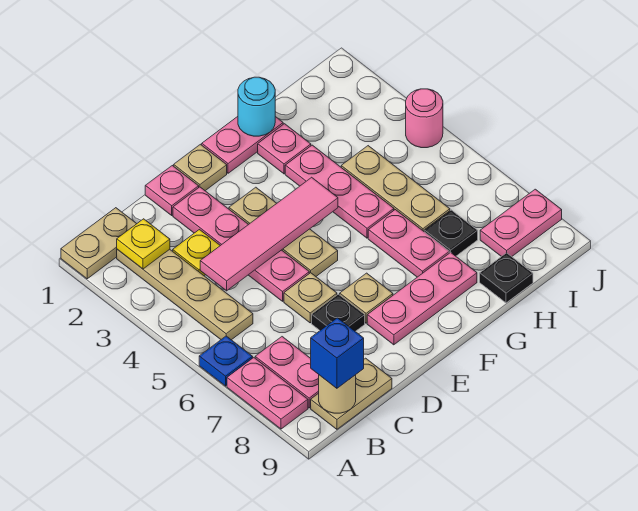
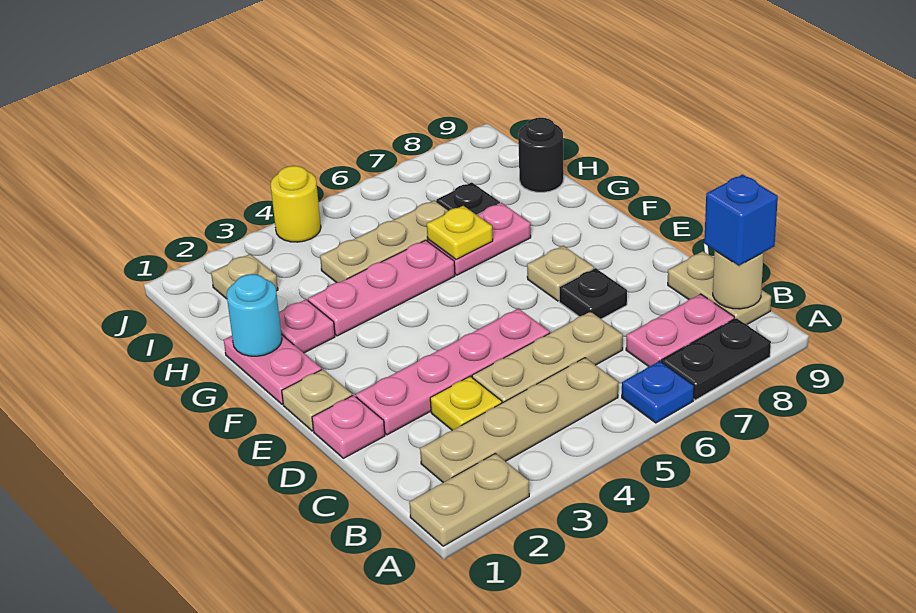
tan plate A1:B1 level 1 -> tan plate A1:A2 level 1
pink plate A7:A8 level 1 -> black plate A7:A8 level 1
yellow plate B2 level 2 -> yellow plate G6 level 2
pink tile C4:F4 level 2 -> none
tan plate D6 level 1 -> tan plate I2 level 1
tan plate E3:E5 level 1 -> tan plate C4:C6 level 1
pink plate E8:G8 level 1 -> none
black plate H9 level 1 -> black round brick H9 level 1
pink plate I8:J8 level 1 -> none
pink round brick J4 level 1 -> yellow round brick J4 level 1

